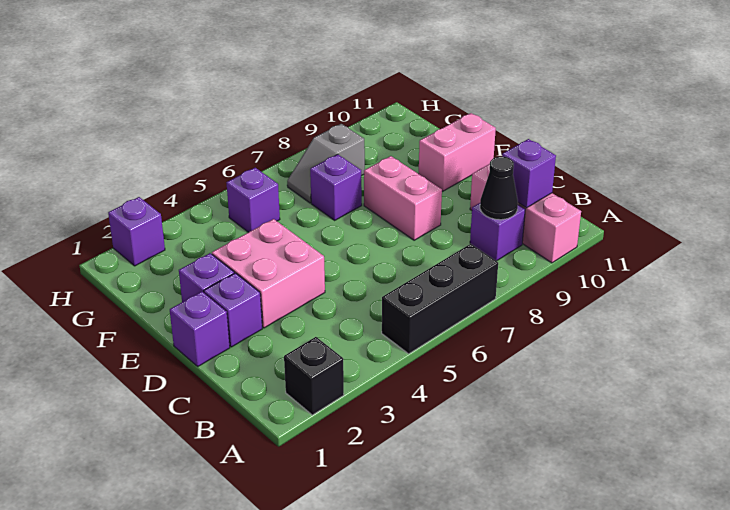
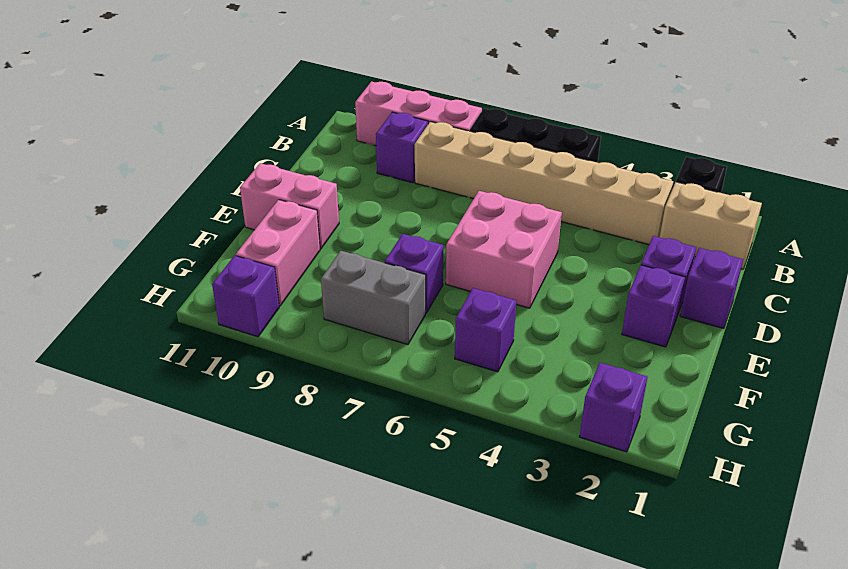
pink brick A10:C10 level 1 -> pink brick A8:A10 level 1
none -> tan brick B1:B2 level 1
none -> tan brick B3:B8 level 1
black cone B9 level 2 -> none
purple brick B10 level 2 -> purple brick H10 level 1
pink brick D3:E4 level 1 -> pink brick D5:E6 level 1
pink brick D8:E8 level 1 -> pink brick F10:G10 level 1
grey slope G7:G8 level 1 top 8 -> grey brick G7:G8 level 1

